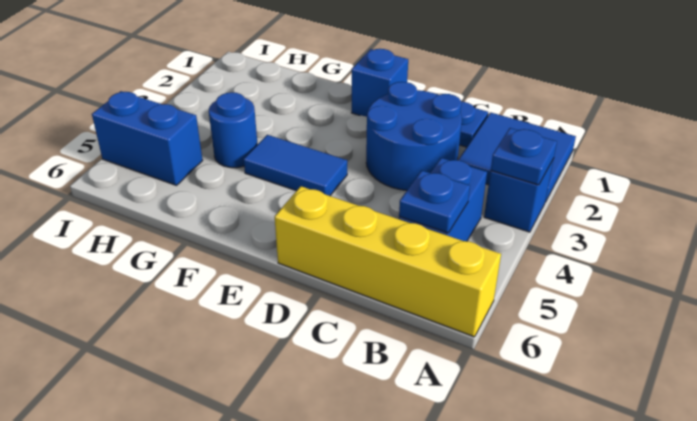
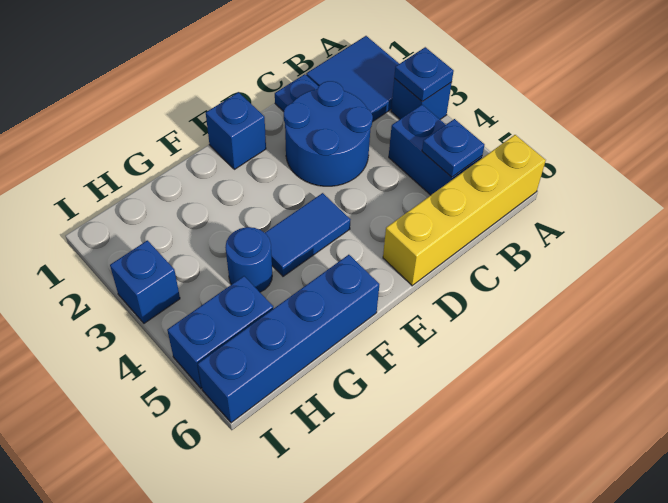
none -> blue brick F6:I6 level 1
none -> blue brick I3 level 1

